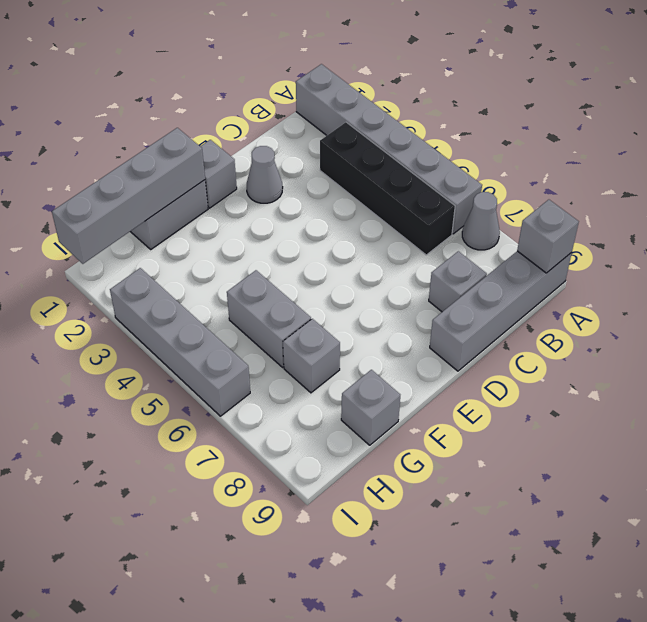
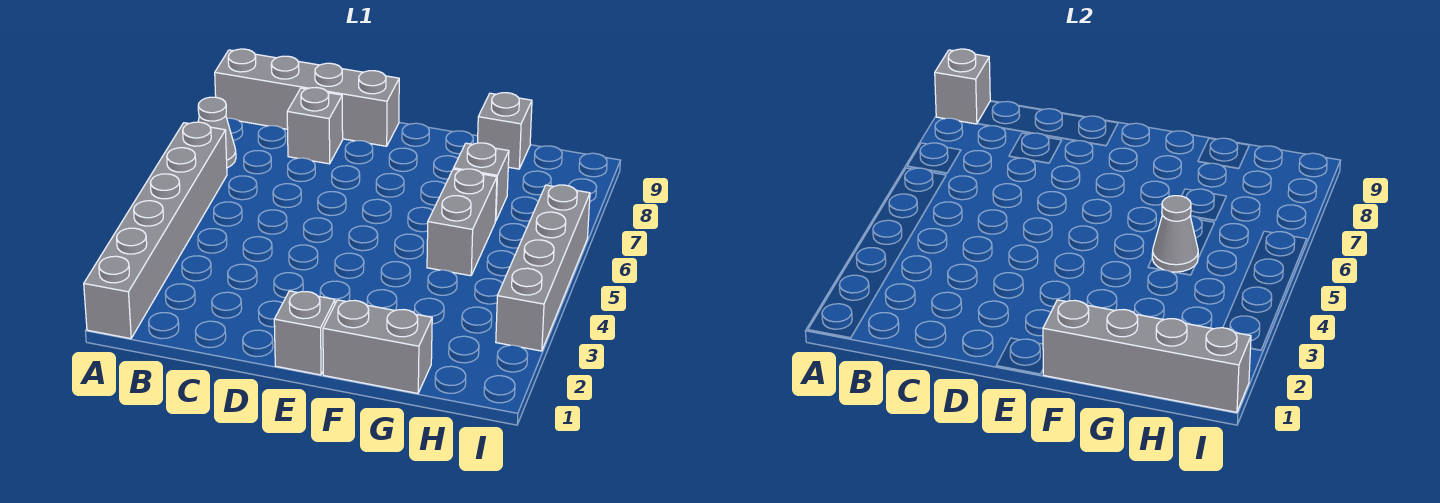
black brick B3:B6 level 1 -> none
grey cone D2 level 1 -> grey cone G5 level 2

